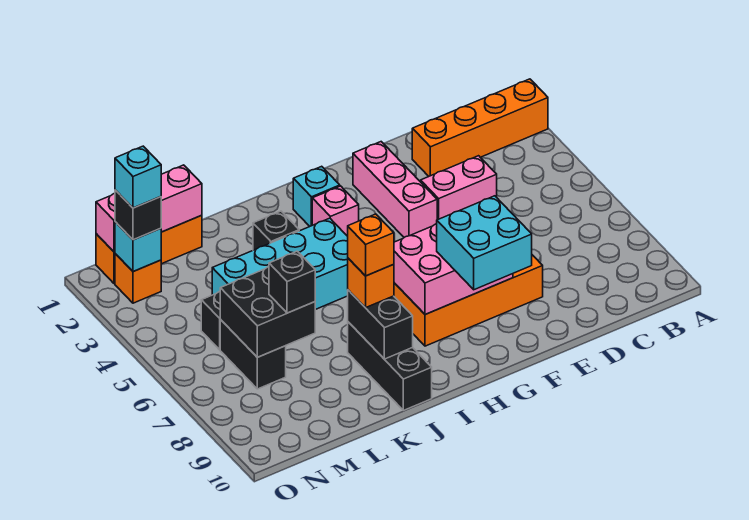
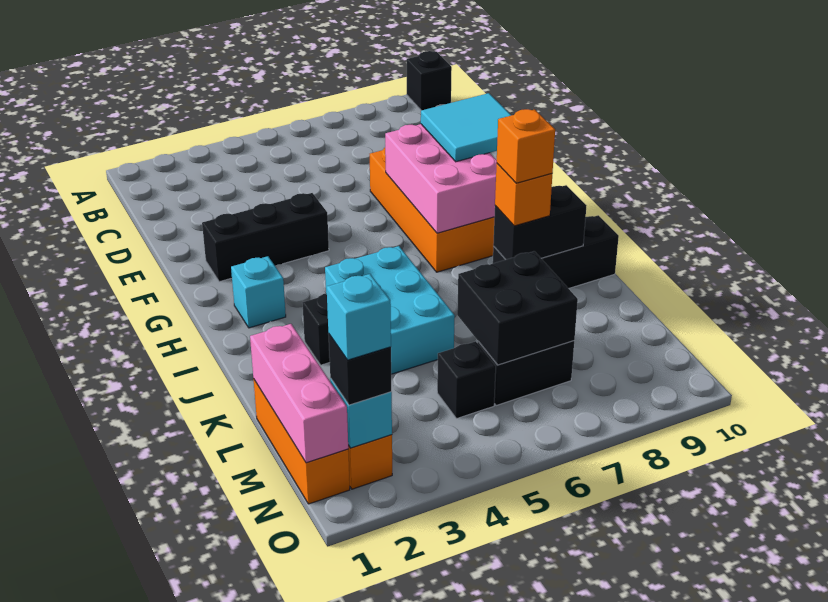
orange brick A2:D2 level 1 -> none
pink brick D4:E4 level 1 -> none
pink brick F2:F4 level 1 -> black brick F2:F4 level 1
cyan brick F8:G9 level 3 -> cyan tile F8:G9 level 3
pink brick H3 level 1 -> none
cyan brick I4:L5 level 1 -> cyan brick I4:K5 level 1
black brick L7 level 3 -> black brick A10 level 1

